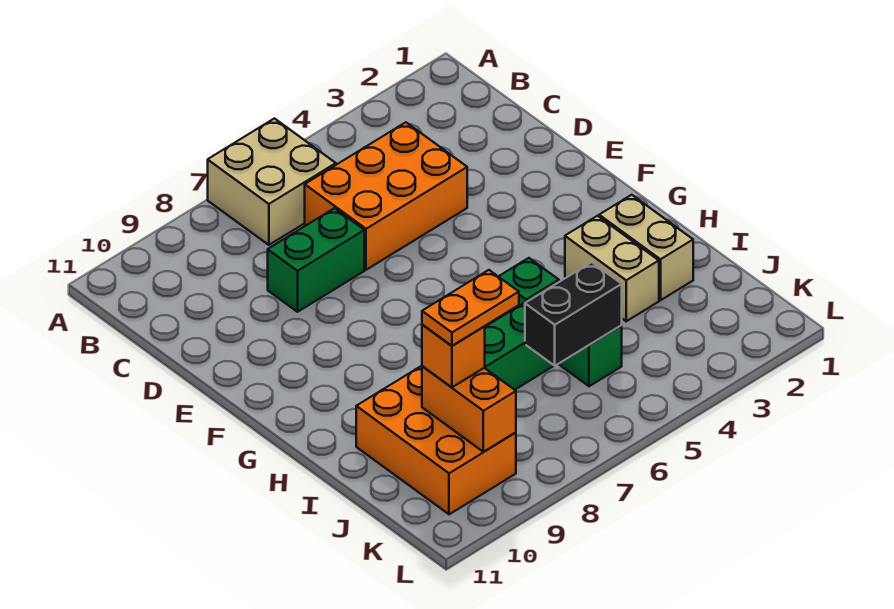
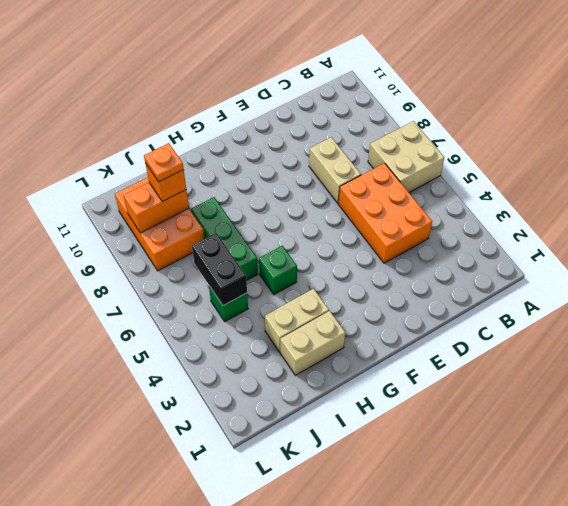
green brick D7:D8 level 1 -> tan brick D7:D8 level 1
orange brick I9:K10 level 1 -> orange brick J8:K10 level 1
orange plate J8:J9 level 4 -> orange plate J9 level 4

